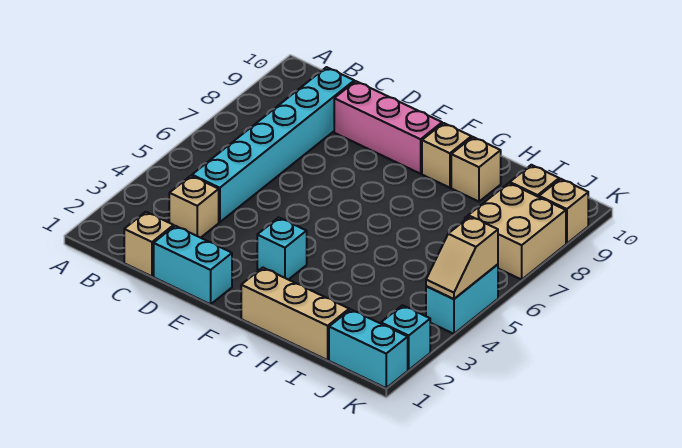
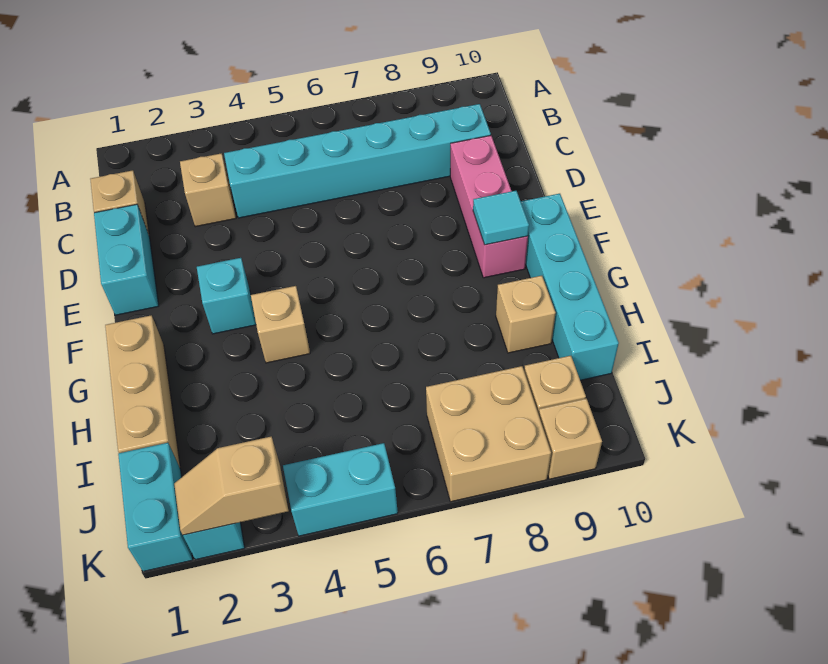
none -> cyan tile F9 level 2
none -> cyan brick F10:I10 level 1
tan brick G9 level 1 -> tan brick G4 level 1
tan slope K4:K5 level 2 top 5 -> tan slope K2:K3 level 2 top 3

